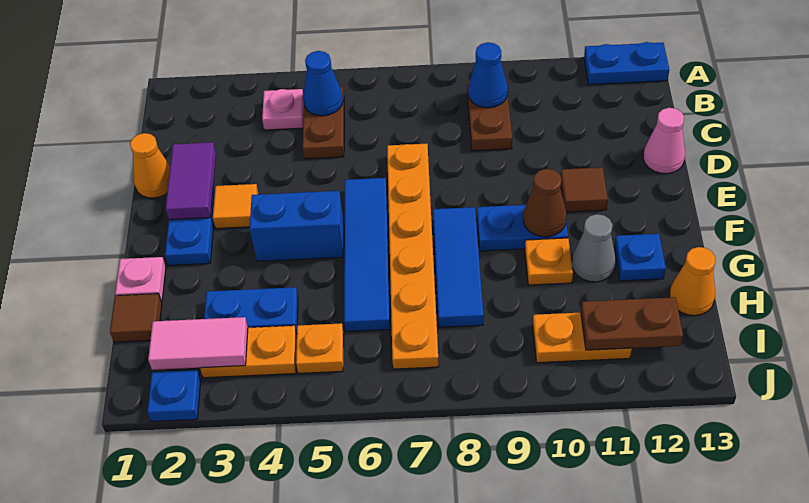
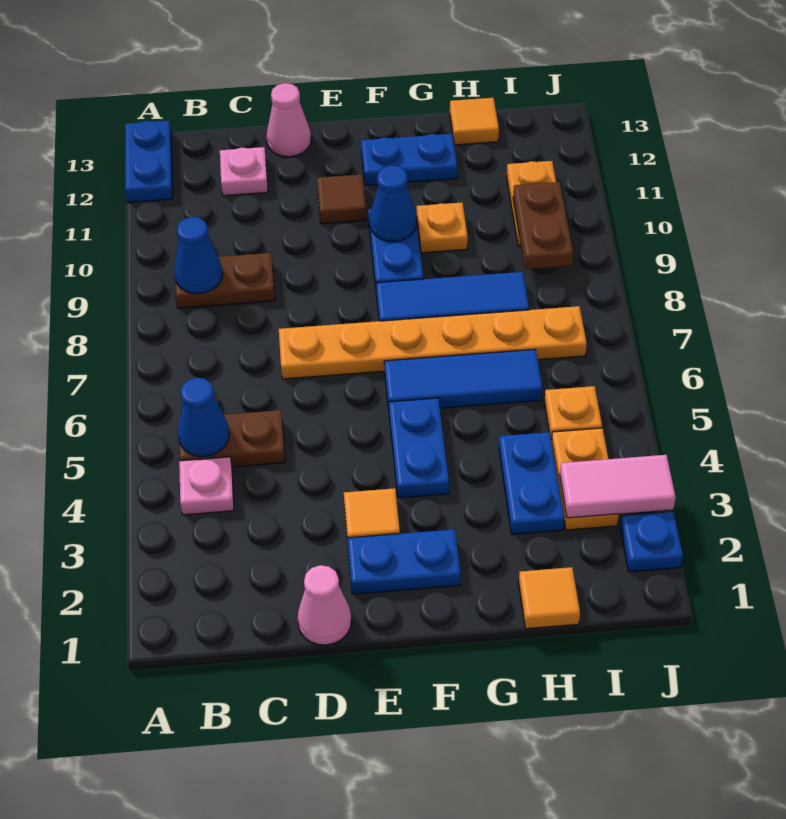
orange cone D1 level 1 -> pink cone D1 level 1
purple tile D2:E2 level 2 -> none
blue tile E6:H6 level 1 -> blue tile F6:H6 level 1
blue brick F4:F5 level 1 -> blue plate F4:F5 level 1
brown cone F10 level 2 -> blue cone F10 level 2
pink plate G1 level 1 -> pink plate C12 level 1
grey cone G11 level 1 -> none
blue plate G12 level 1 -> blue plate F12:G12 level 1
brown tile H1 level 1 -> orange tile H1 level 1
orange cone H13 level 1 -> orange tile H13 level 1
pink tile I2:I3 level 2 -> pink tile I3:J3 level 2
brown plate I11:I12 level 2 -> brown plate I9:I10 level 2

